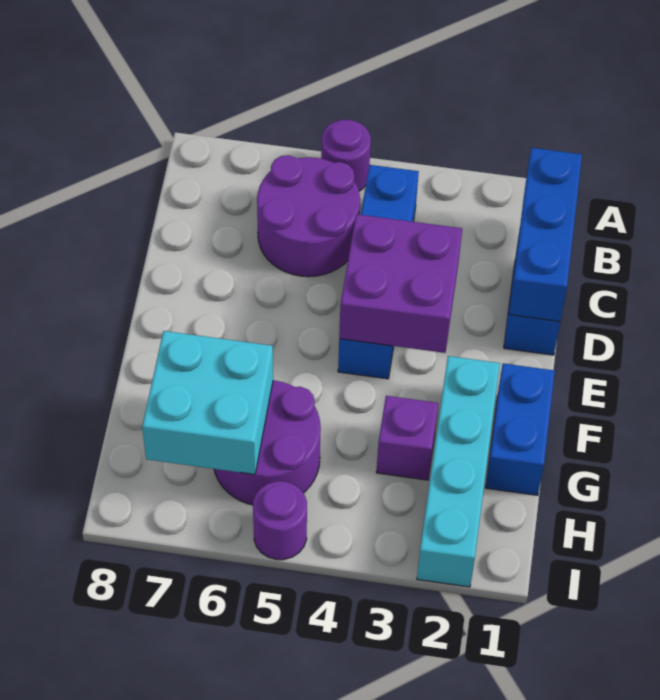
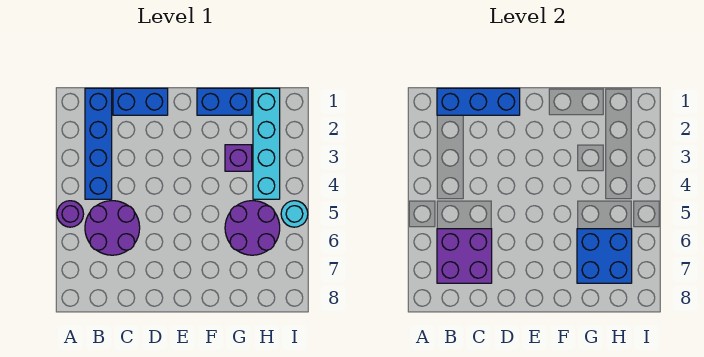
blue brick B4:E4 level 1 -> blue brick B1:B4 level 1
purple brick D3:E4 level 2 -> purple brick B6:C7 level 2
cyan brick F2:I2 level 1 -> cyan brick H1:H4 level 1
cyan brick G6:H7 level 2 -> blue brick G6:H7 level 2
purple round brick I5 level 1 -> cyan round brick I5 level 1

